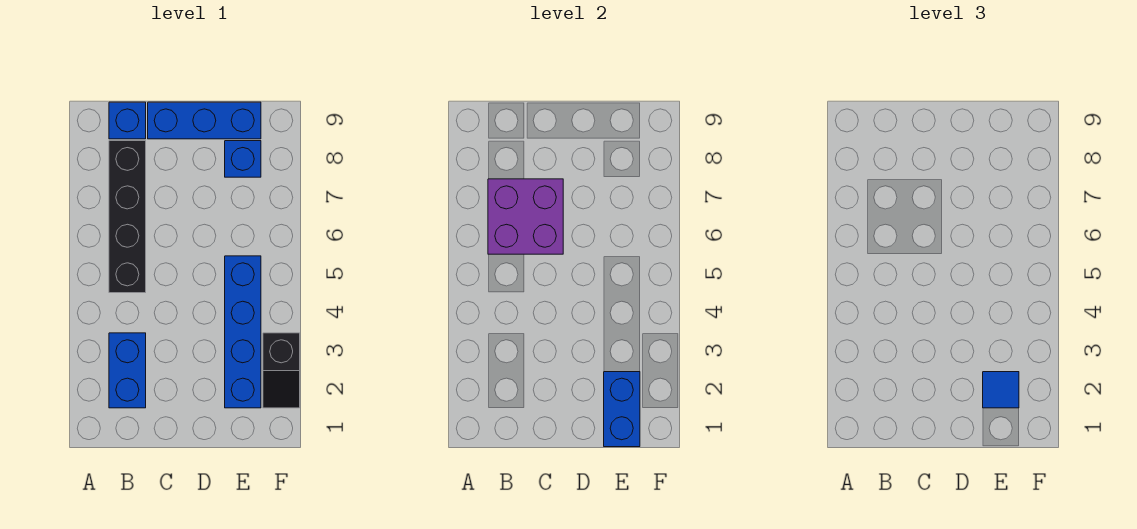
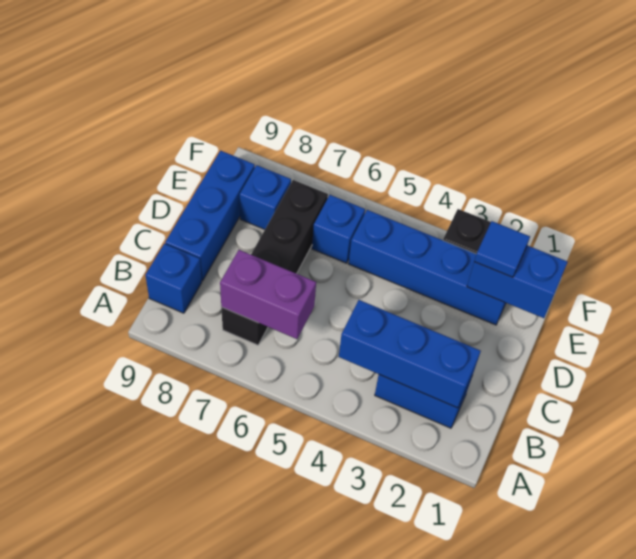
none -> blue brick B2:B4 level 2
black brick B5:B8 level 1 -> black brick B7:E7 level 1
purple brick B6:C7 level 2 -> purple brick B6:B7 level 2
none -> blue brick E6 level 1

